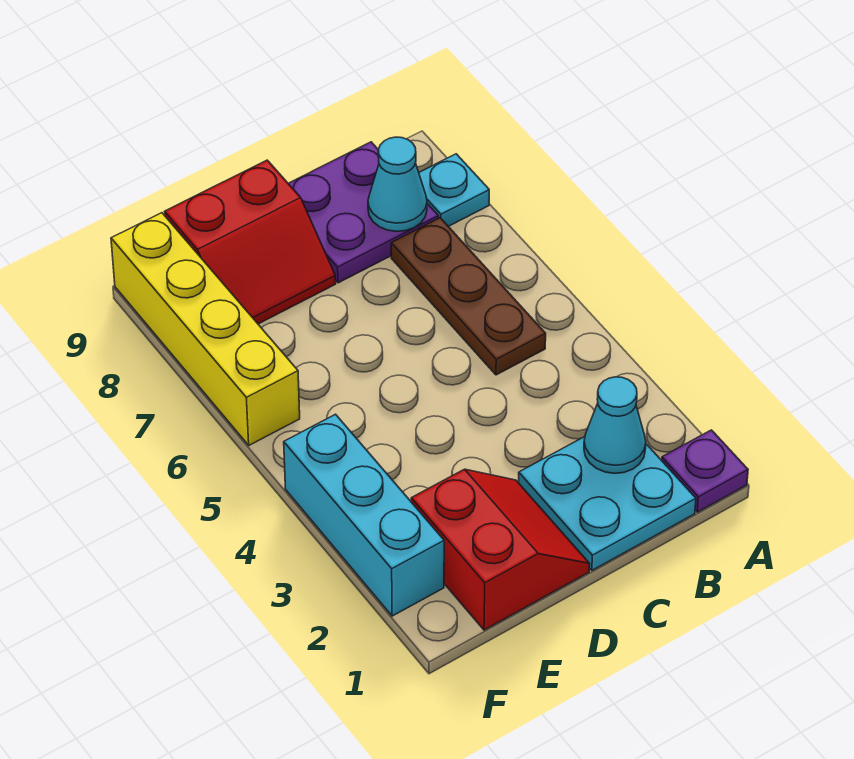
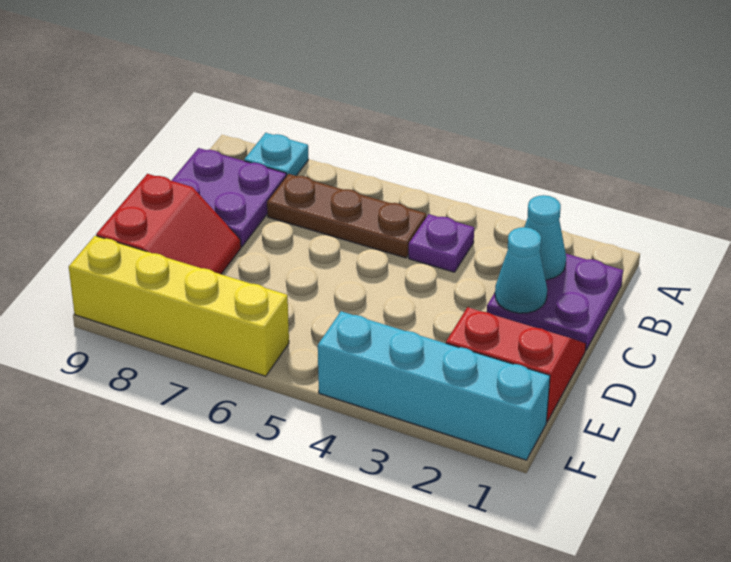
purple plate A1 level 1 -> purple plate B4 level 1
cyan plate B1:C2 level 1 -> purple plate B1:C2 level 1
cyan cone B8 level 2 -> cyan cone C2 level 2
cyan brick F2:F4 level 1 -> cyan brick F1:F4 level 1

